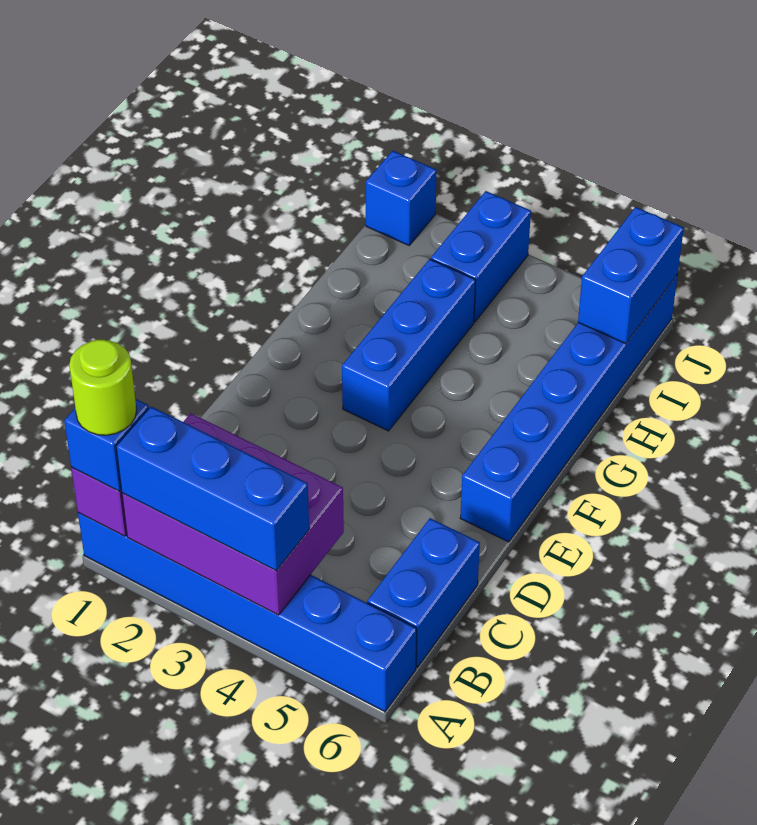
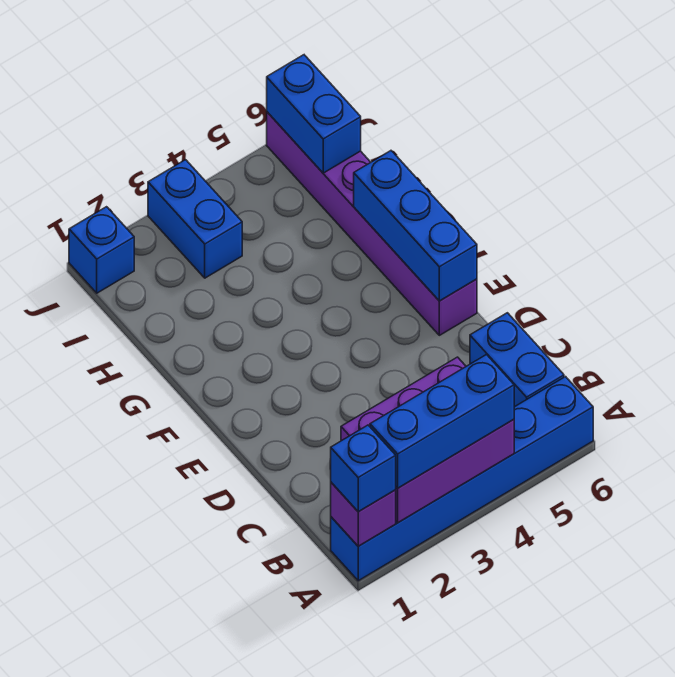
lime round brick A1 level 4 -> none
blue brick E6:J6 level 1 -> purple brick E6:J6 level 1
blue brick F3:H3 level 1 -> blue brick E6:G6 level 2

